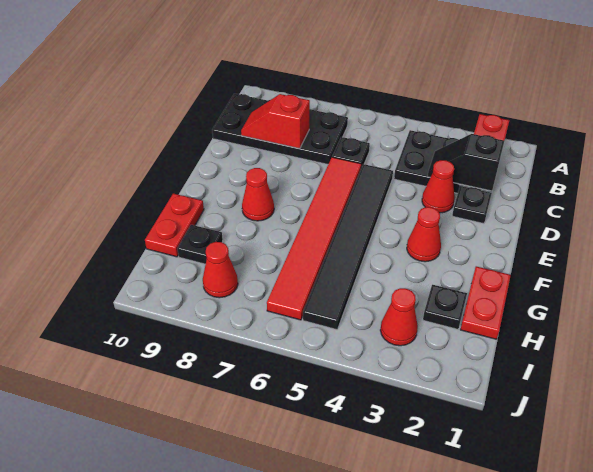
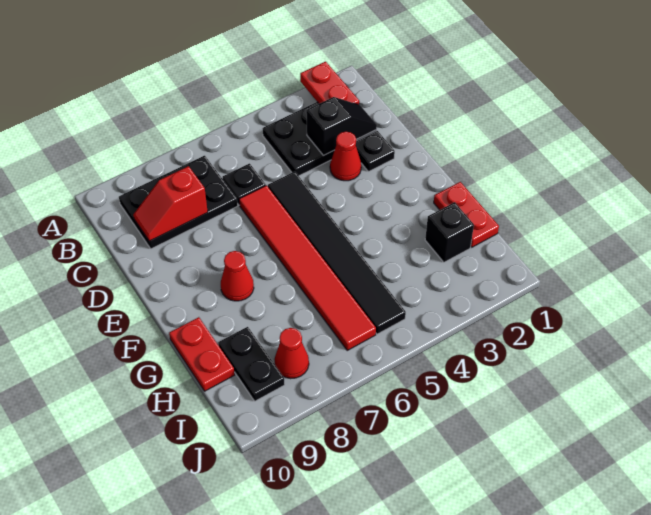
black plate B7:C10 level 1 -> black plate B7:C9 level 1
black slope C2:C3 level 2 top 2 -> black slope C2:C3 level 2 top 3
red cone F3 level 1 -> none
black plate H2 level 1 -> black brick H2 level 1
black plate H9 level 1 -> black plate H9:I9 level 1
red cone I3 level 1 -> none

